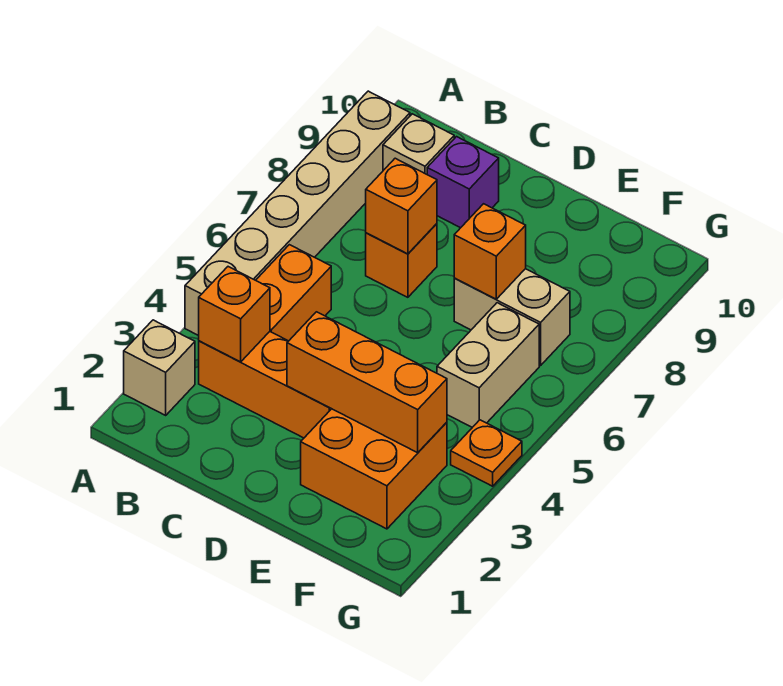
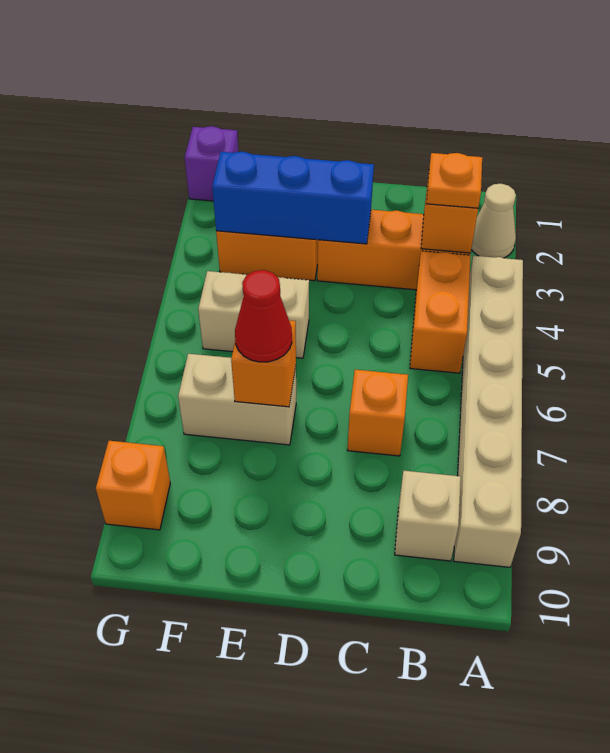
tan brick A2 level 1 -> tan cone A2 level 1
orange brick C7 level 2 -> orange brick G9 level 1
purple brick C9 level 1 -> purple brick G1 level 1
orange brick D3:F3 level 2 -> blue brick D3:F3 level 2
none -> red cone E7 level 3
tan brick F5:F6 level 1 -> tan brick E5:F5 level 1
orange plate G4 level 1 -> orange plate B3 level 3

